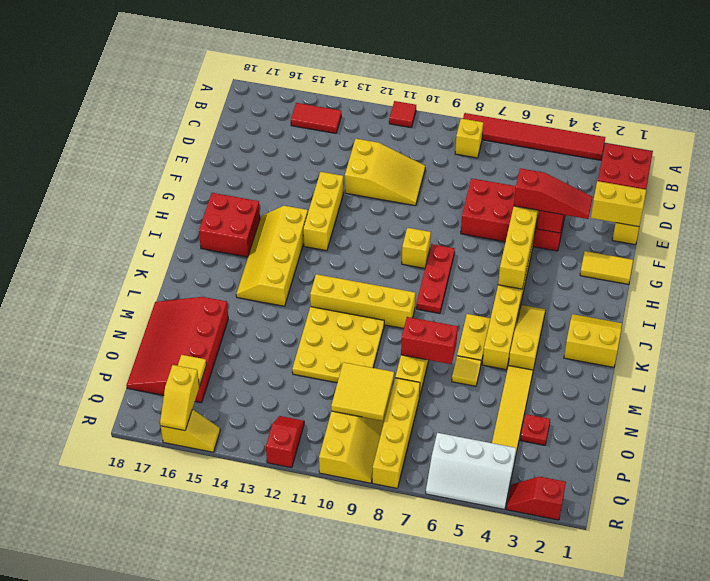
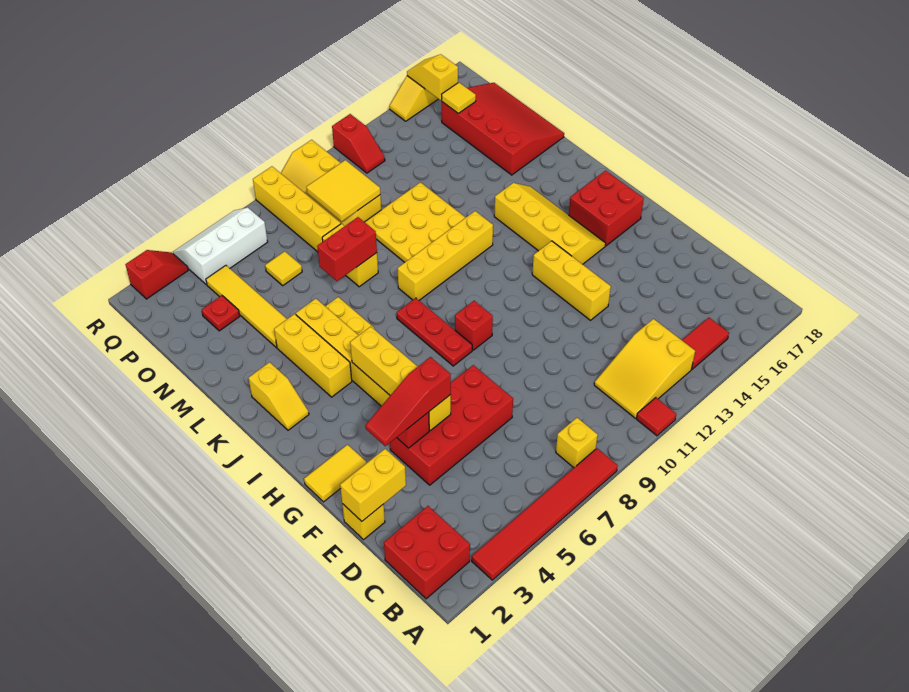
yellow slope D10:E12 level 1 top 12 -> yellow slope B11:C13 level 1 top 13
yellow brick H9 level 1 -> red brick H9 level 1
yellow slope J1:K2 level 1 top K -> yellow slope J2:K2 level 1 top K
yellow slope J4:L4 level 1 top L -> yellow brick J4:L4 level 1
yellow tile M6 level 1 -> yellow tile O6 level 1

